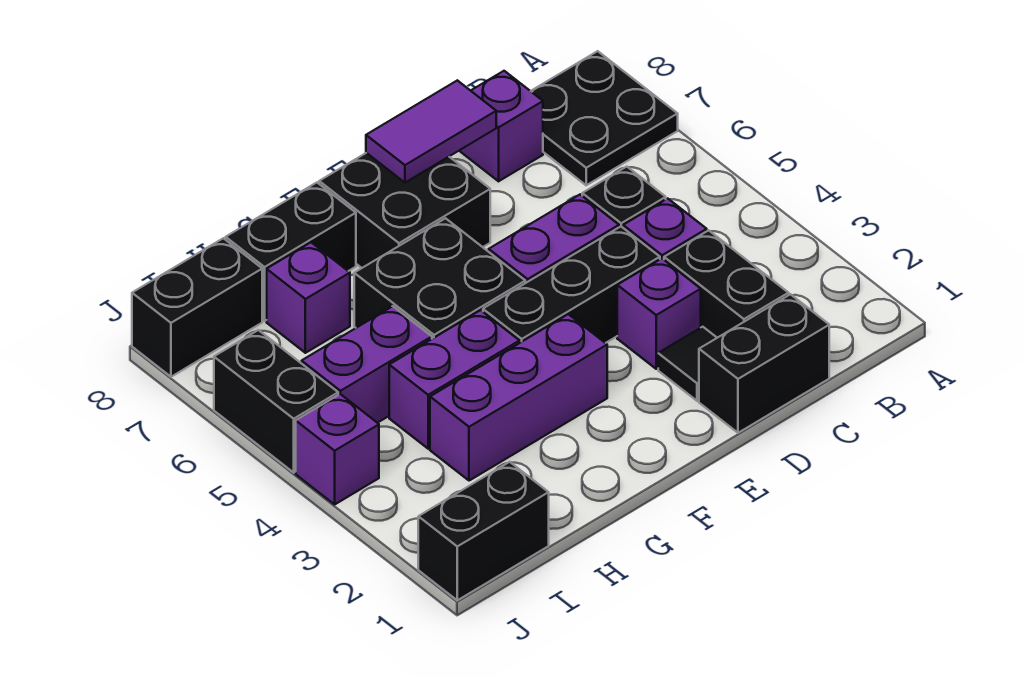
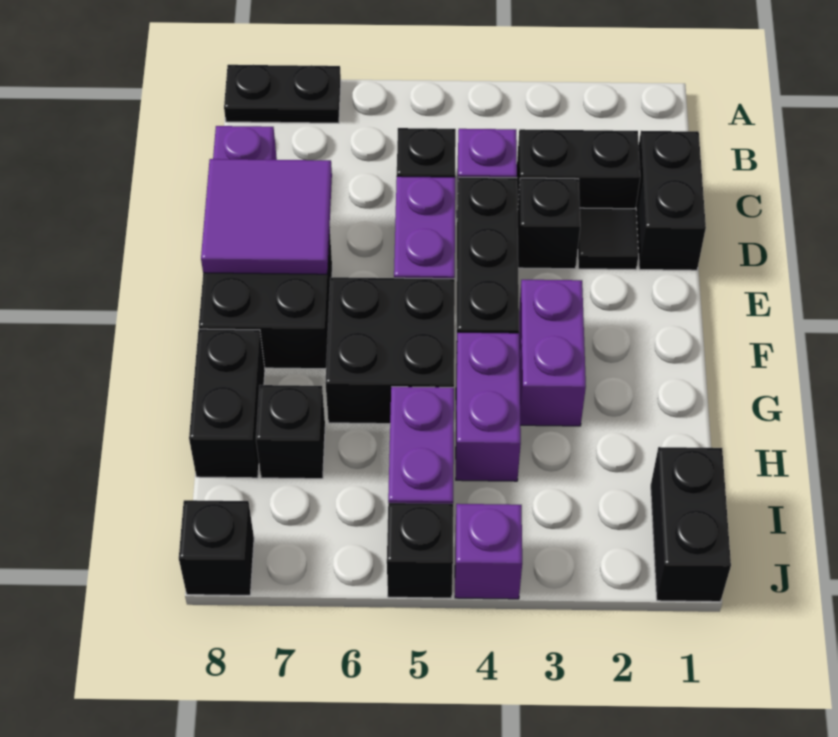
black plate A7:B8 level 1 -> black plate A7:A8 level 1
purple brick D3 level 1 -> black brick D3 level 1
purple tile D8:E8 level 2 -> purple tile D7:E8 level 2
purple brick F3:H3 level 1 -> purple brick F3:G3 level 1
purple brick H7 level 1 -> black brick H7 level 1
black brick I8:J8 level 1 -> black brick J8 level 1
black brick J5:J6 level 1 -> black brick J5 level 1

